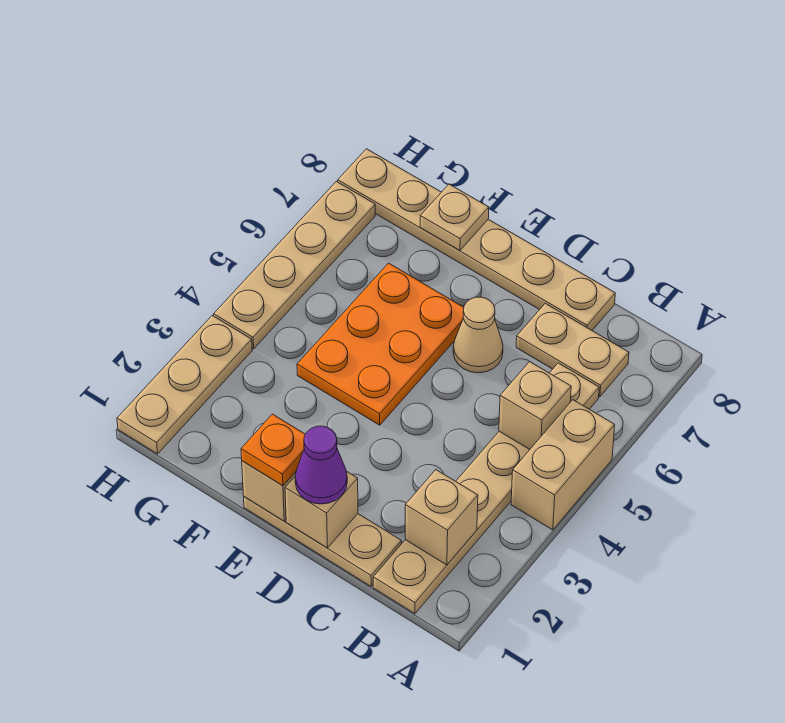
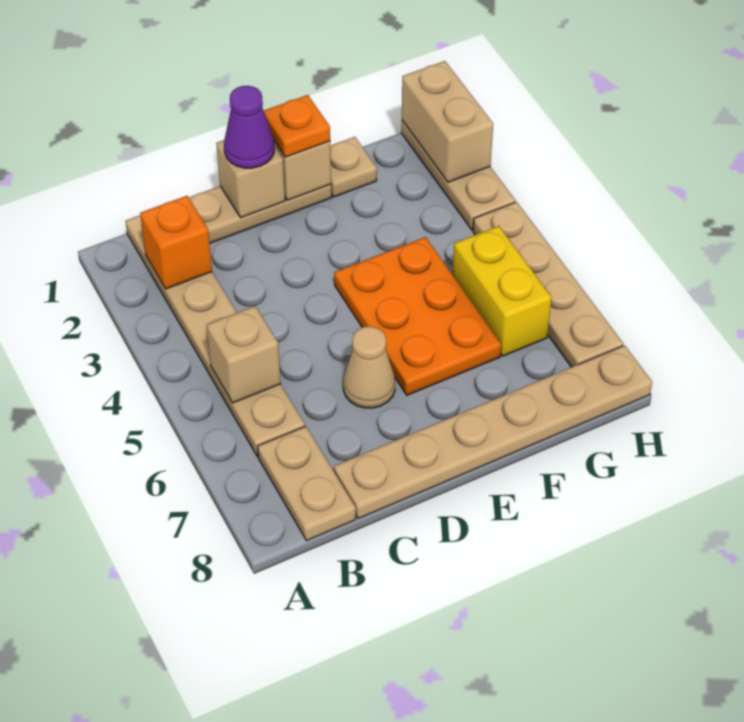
tan brick A4:A5 level 1 -> tan brick H1:H2 level 2
tan brick B2 level 2 -> orange brick B2 level 2
tan plate B7:C7 level 1 -> tan plate B7:B8 level 1
tan plate F8 level 2 -> tan plate F1 level 1
none -> yellow brick G5:G6 level 1

